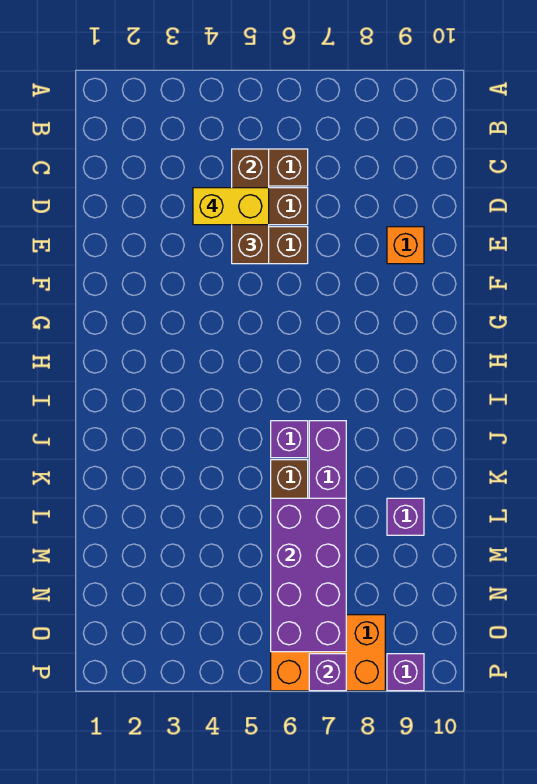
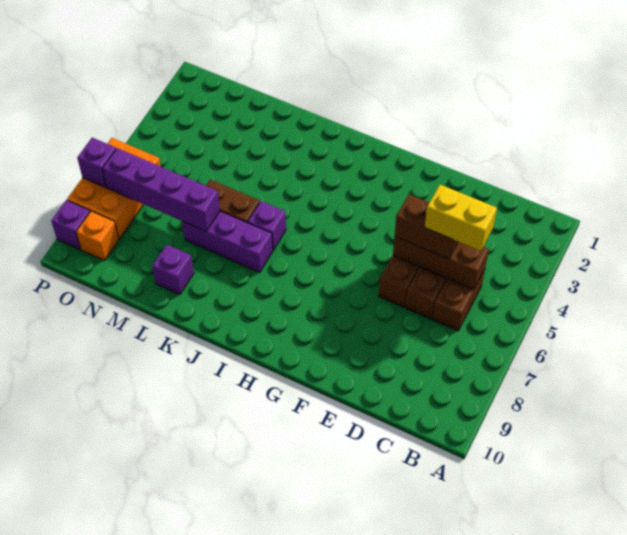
yellow brick D4:D5 level 4 -> yellow brick C5:D5 level 4
orange brick E9 level 1 -> orange brick O9 level 1
purple brick L6:O7 level 2 -> purple brick L7:O7 level 2

